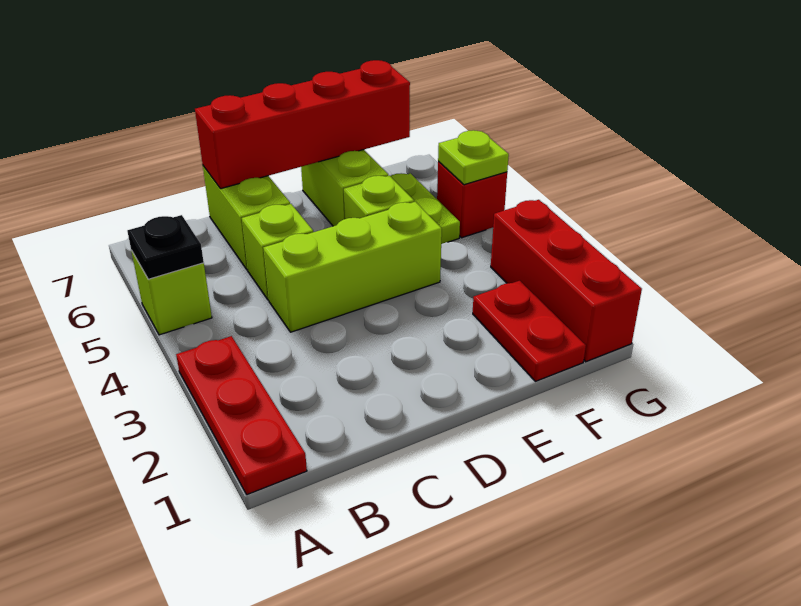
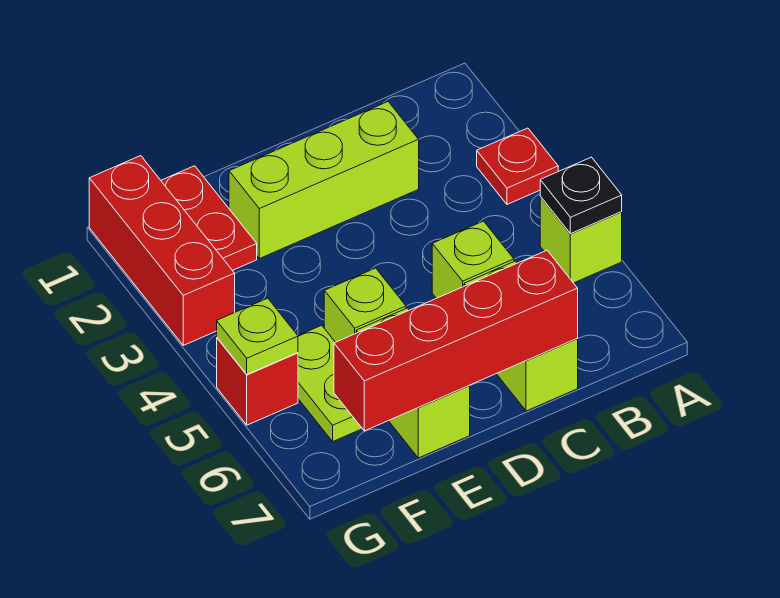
red plate A1:A3 level 1 -> red plate A3 level 1
lime brick C4:E4 level 1 -> lime brick C2:E2 level 1

